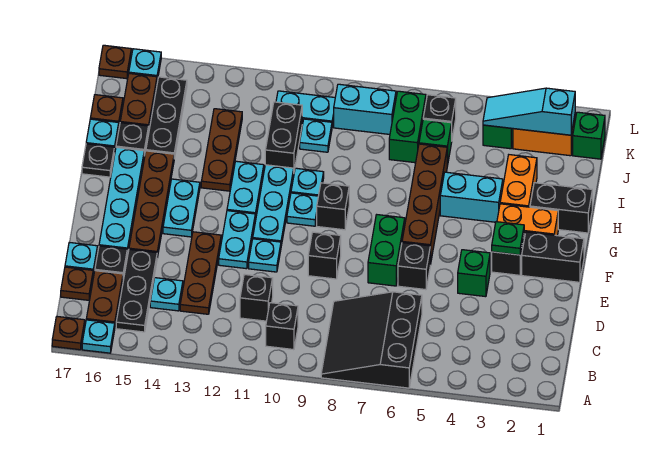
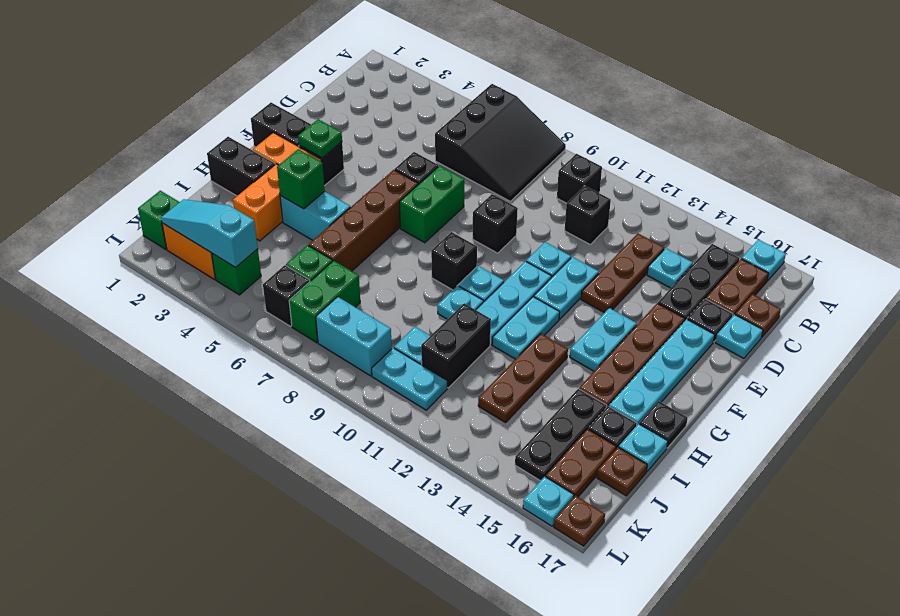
brown plate A17 level 1 -> none
green brick E4 level 1 -> green brick H4 level 2
cyan slope K2:K4 level 2 top 2 -> cyan slope K2:K4 level 2 top 4

